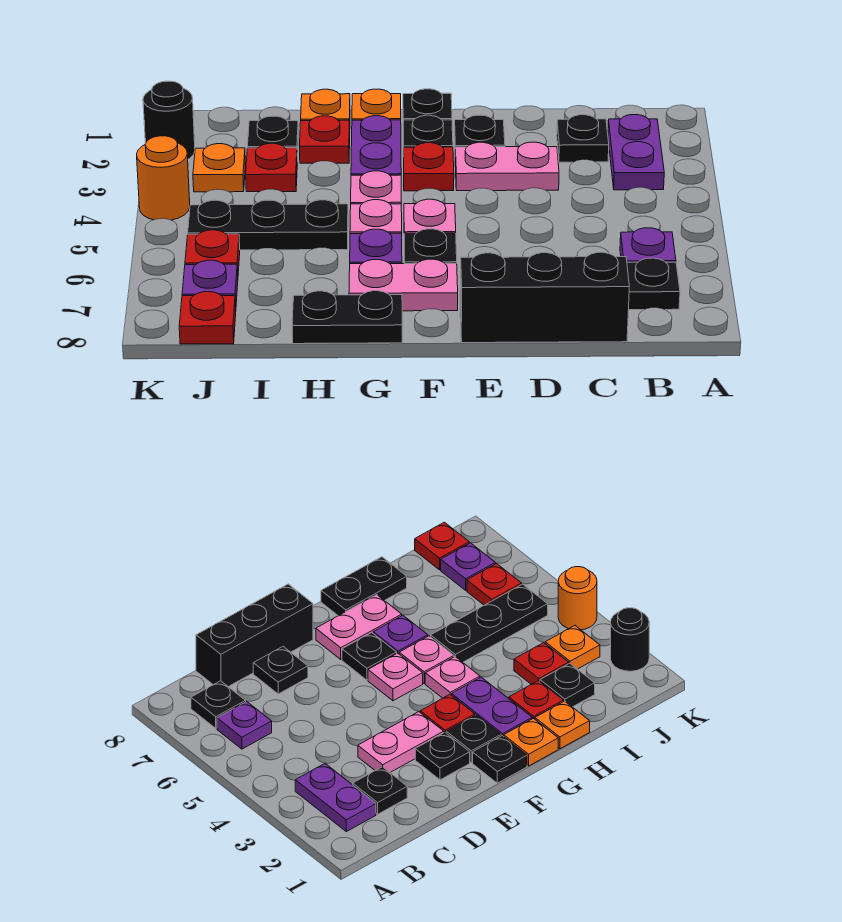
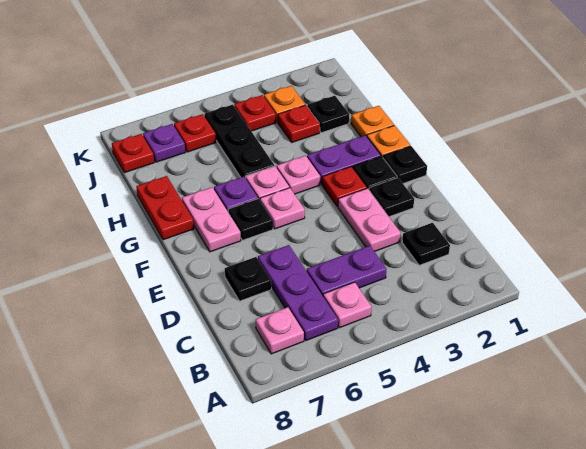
purple plate B2:B3 level 1 -> purple plate C4:C5 level 1
none -> pink plate B5 level 1
purple plate B6 level 1 -> purple plate B6:D6 level 1
black plate B7 level 1 -> pink plate B7 level 1
black brick C8:E8 level 1 -> none
black plate G8:H8 level 1 -> red plate G8:H8 level 1
red plate H2 level 1 -> red plate J4 level 1
black round brick K2 level 1 -> none
orange round brick K4 level 1 -> none

